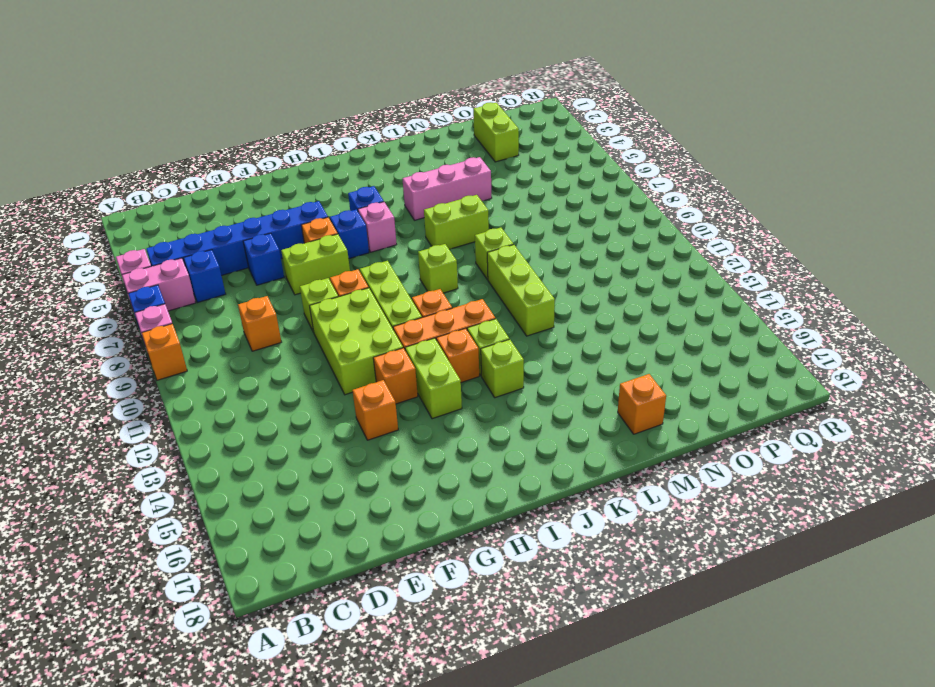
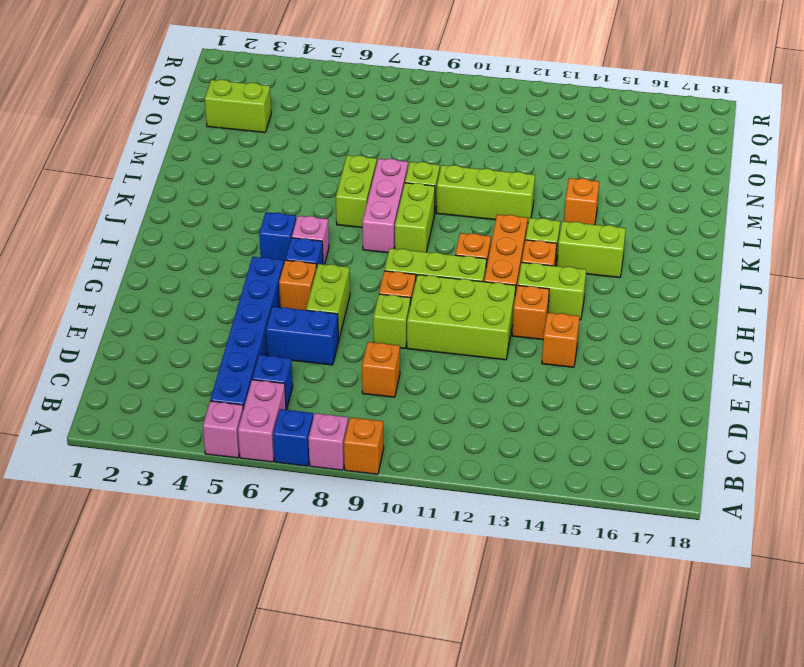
blue brick E6 level 1 -> blue brick E6:E7 level 1
lime brick J9 level 1 -> lime brick J9:K9 level 1
lime brick J14 level 1 -> lime brick J14:J15 level 1
pink brick K5:M5 level 1 -> pink brick J8:L8 level 1
orange brick M17 level 1 -> orange brick L14 level 1

